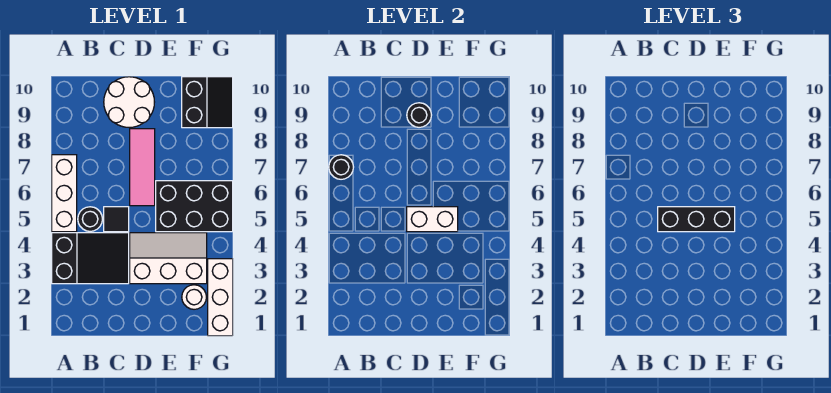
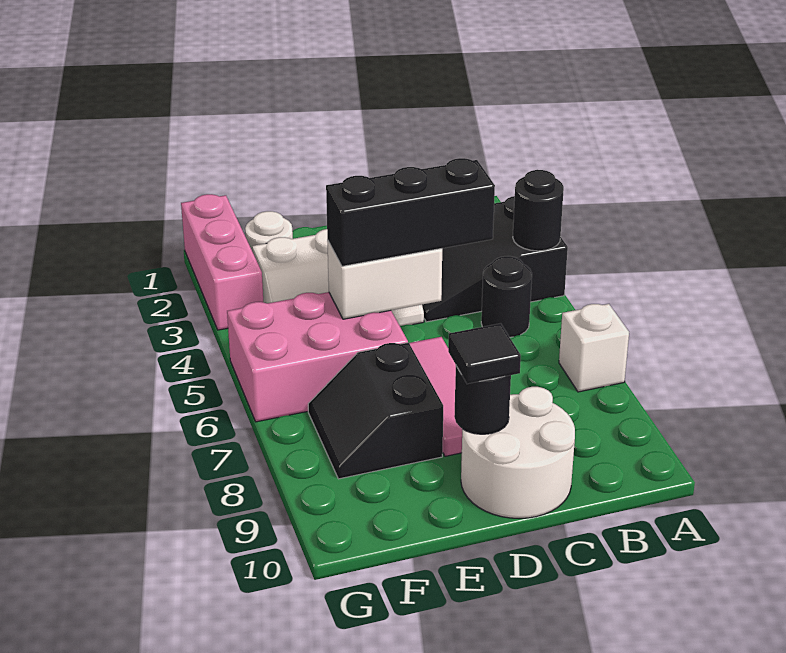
white brick A5:A7 level 1 -> white brick A7 level 1
black round brick A7 level 2 -> black round brick A4 level 2
black tile C5 level 1 -> black tile D9 level 3
black brick E5:G6 level 1 -> pink brick E5:G6 level 1
black slope F9:G10 level 1 top F -> black slope E7:F8 level 1 top E
white brick G1:G3 level 1 -> pink brick G1:G3 level 1

